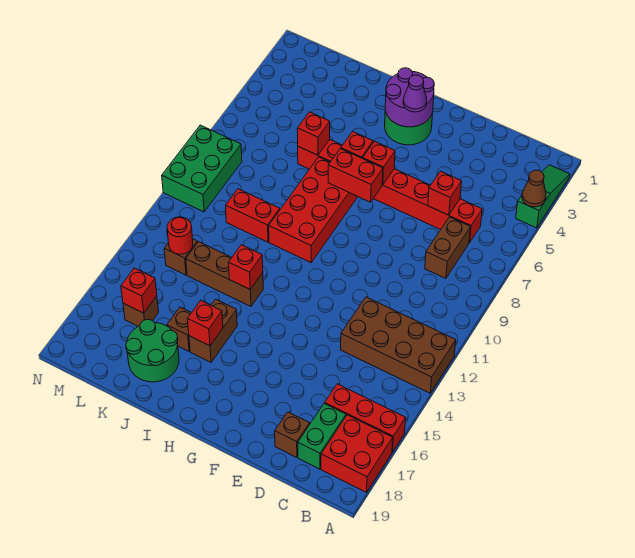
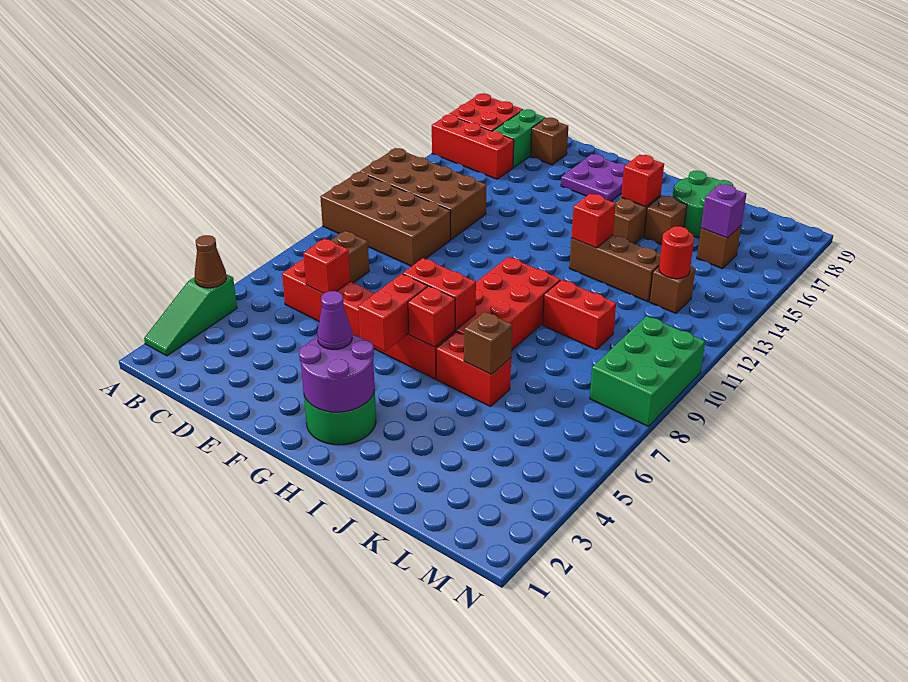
none -> brown brick A10:D11 level 1
none -> purple plate F17:G18 level 1
red brick G6 level 2 -> red brick G5:G6 level 2
red brick J6 level 2 -> brown brick J6 level 2
red brick L16 level 2 -> purple brick L16 level 2

